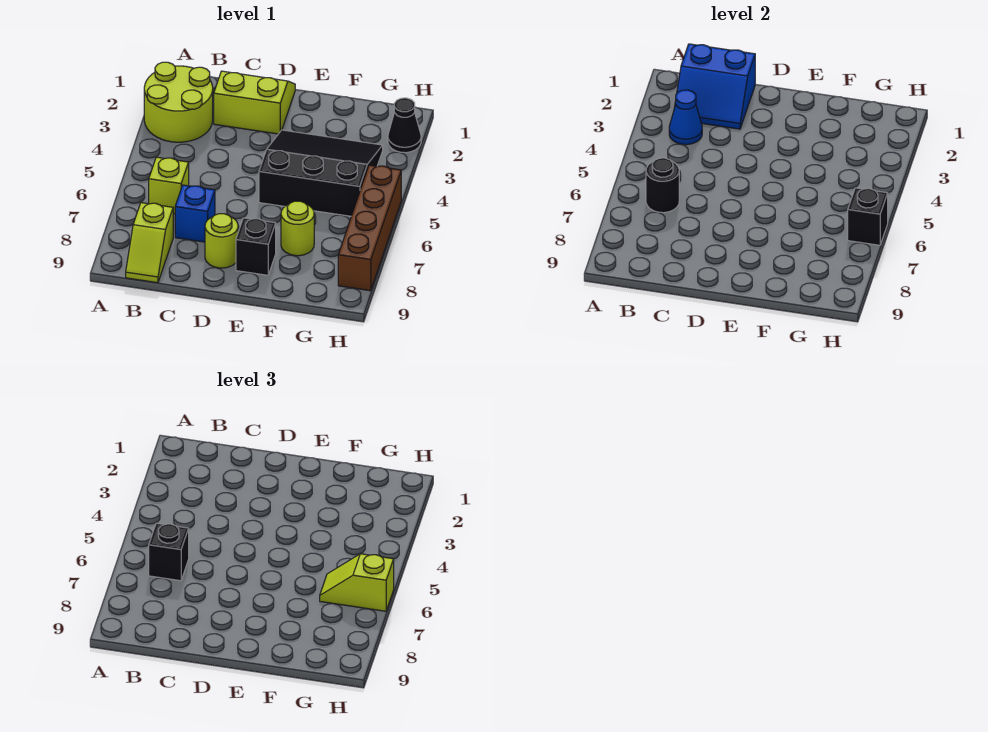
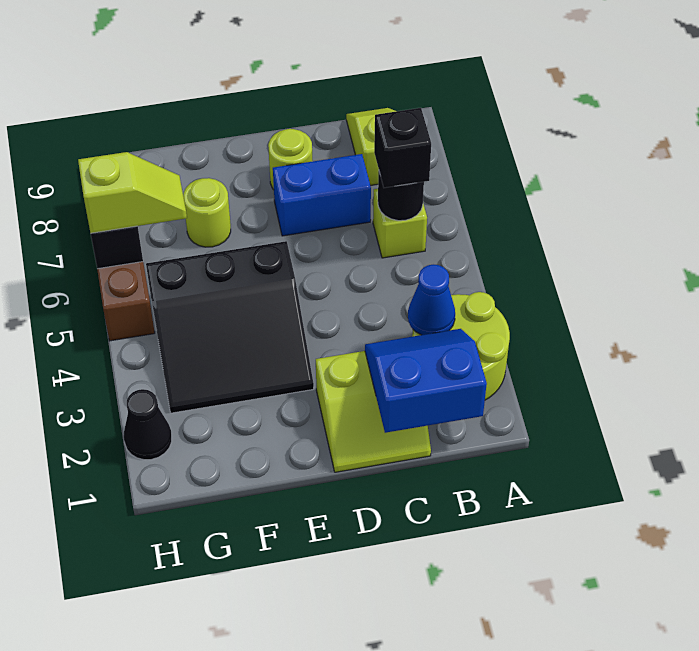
blue brick C7 level 1 -> blue brick C7:D7 level 1
black brick E8 level 1 -> none

